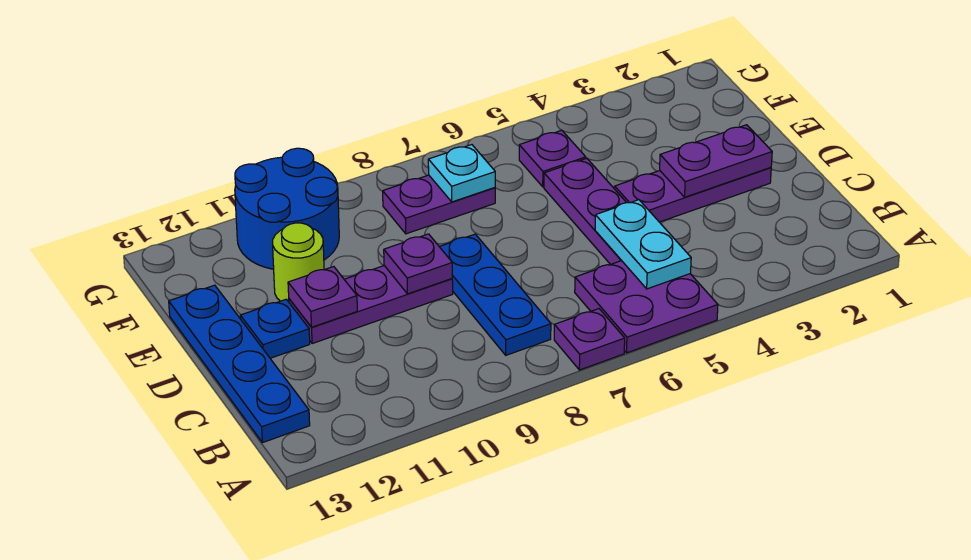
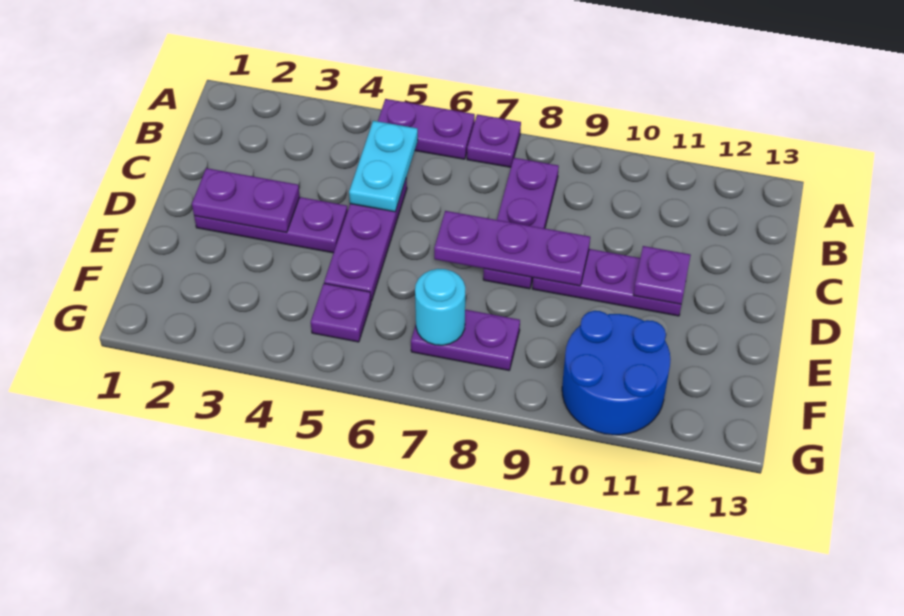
purple plate A5:B6 level 1 -> purple plate A5:A6 level 1
blue plate B8:D8 level 1 -> purple plate B8:D8 level 1
blue plate B13:E13 level 1 -> none
purple plate D9 level 2 -> purple plate D7:D9 level 2
blue plate D12 level 1 -> none
lime round brick E11 level 1 -> none
cyan plate F7 level 2 -> cyan round brick F7 level 2

